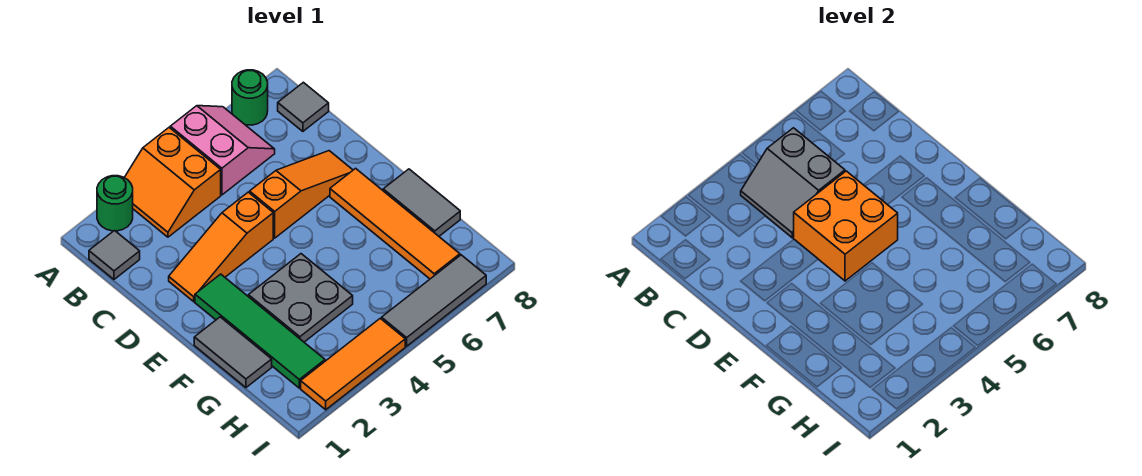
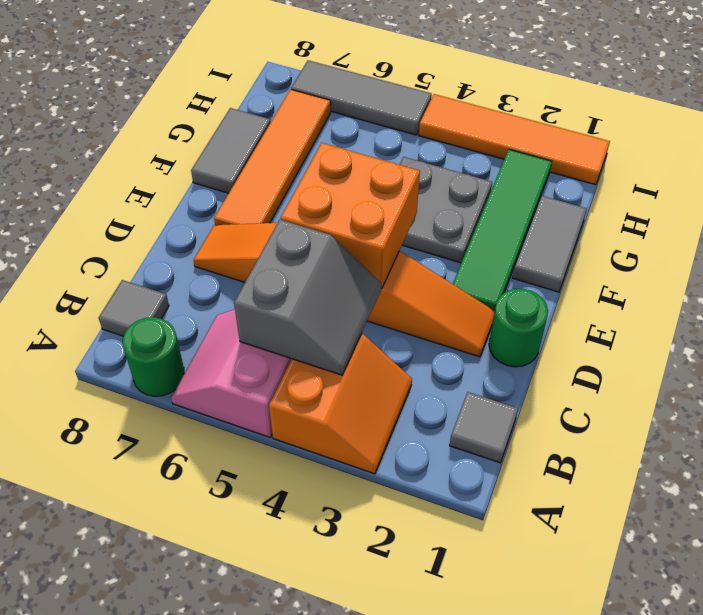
green round brick A2 level 1 -> green round brick D1 level 1
orange tile I2:I4 level 1 -> orange tile I1:I4 level 1

